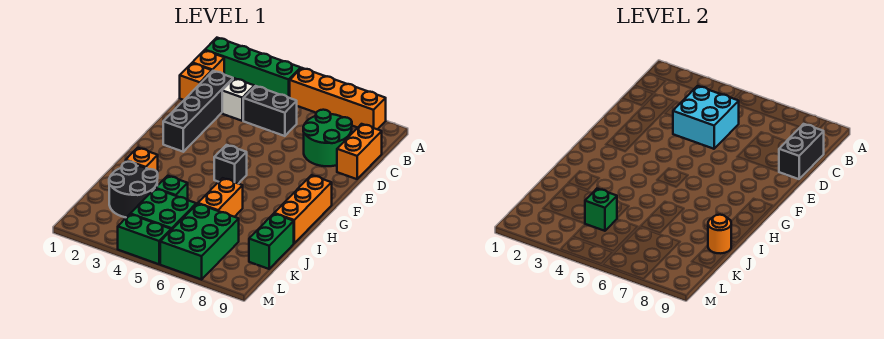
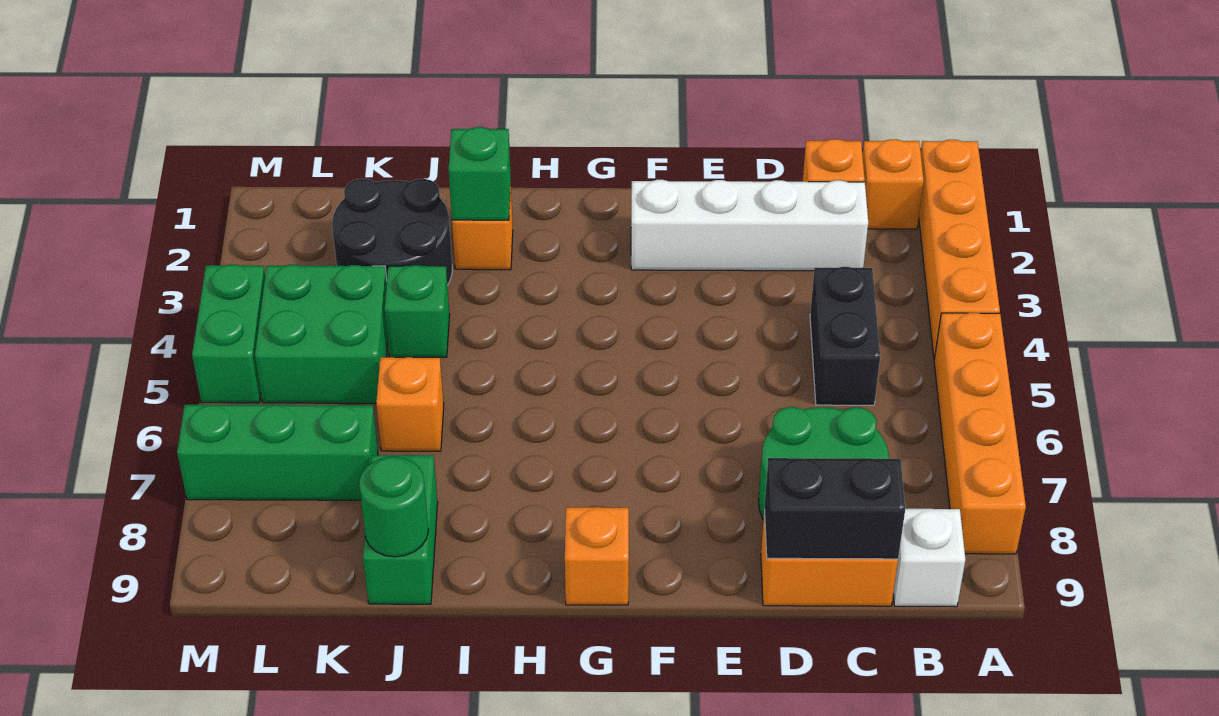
green brick A1:A4 level 1 -> orange brick A1:A4 level 1
black brick C2:F2 level 1 -> white brick C2:F2 level 1
white brick C3 level 1 -> white brick B9 level 1
cyan brick C4:D5 level 2 -> none
black brick G5 level 1 -> none
orange brick G9:I9 level 1 -> orange brick G9 level 1
orange brick I6:J6 level 1 -> orange brick J6 level 1
green brick J9:K9 level 1 -> green brick J8:J9 level 1
orange round brick J9 level 2 -> green round brick J9 level 2
green brick K4 level 2 -> green brick I2 level 2
green brick K6:M7 level 1 -> green brick K7:M7 level 1

